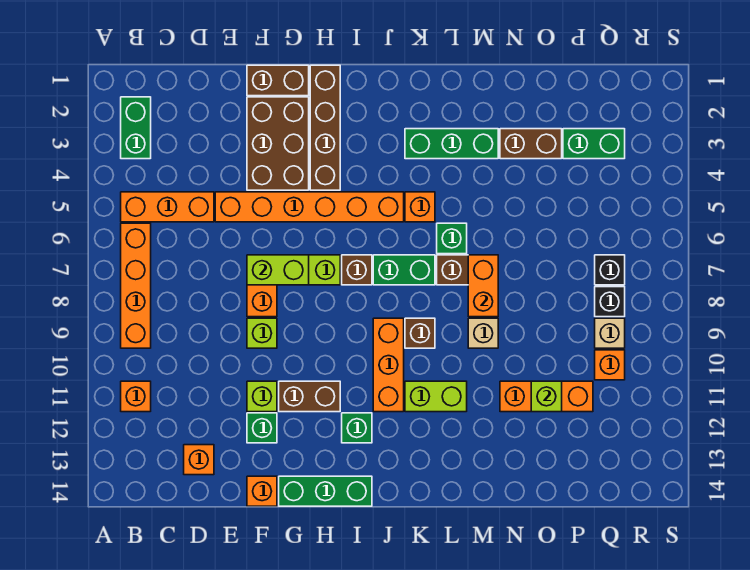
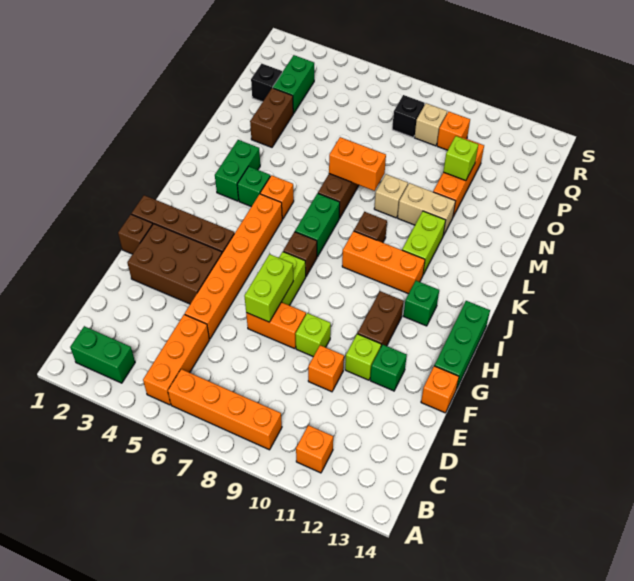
orange brick D13 level 1 -> orange brick E10 level 1
brown brick F1:G1 level 1 -> brown brick G1 level 1
green brick K3:M3 level 1 -> green brick K3:L3 level 1
green brick L6 level 1 -> green brick K4 level 1
none -> tan brick M10:M11 level 1
black brick Q7 level 1 -> black brick P2 level 1

